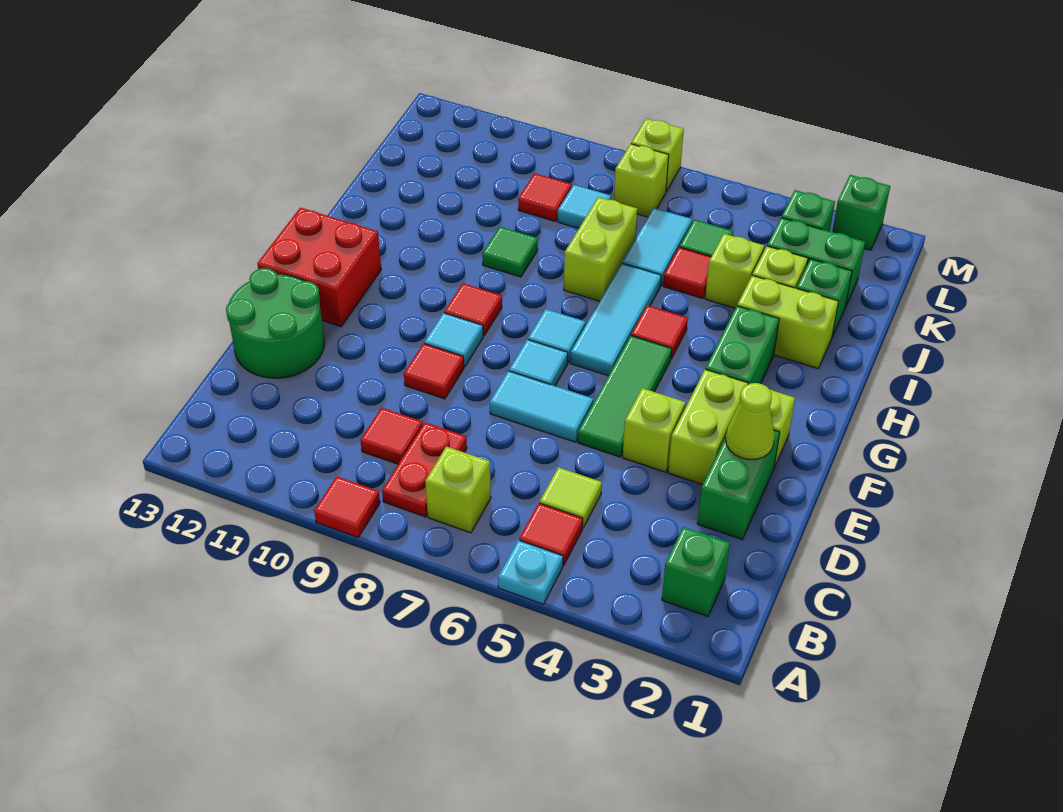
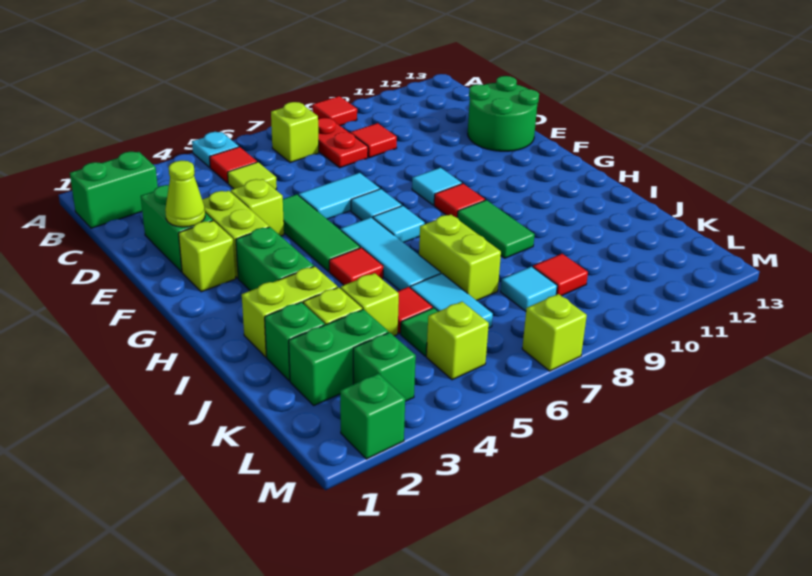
green brick B2 level 1 -> green brick B1:B2 level 1
red tile E9 level 1 -> none
red brick F12:G13 level 1 -> none
green tile I9 level 1 -> green tile H9:I9 level 1
lime brick L7 level 1 -> lime brick L5 level 1

